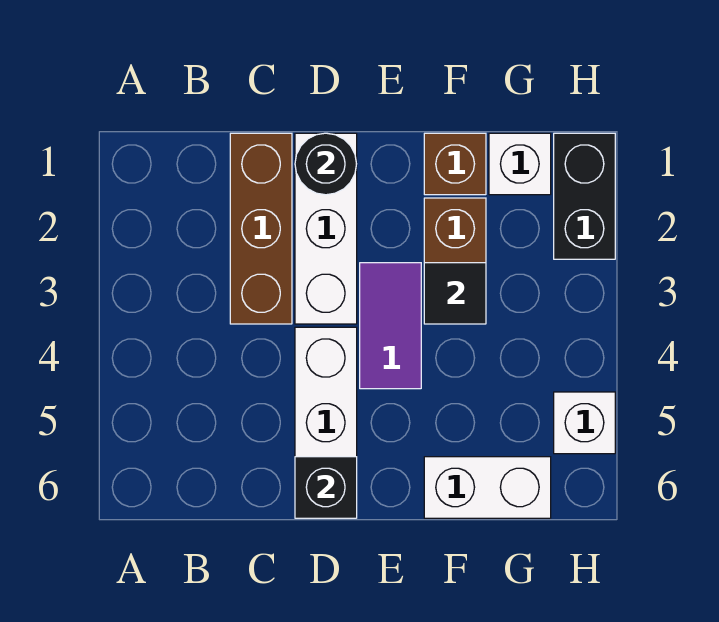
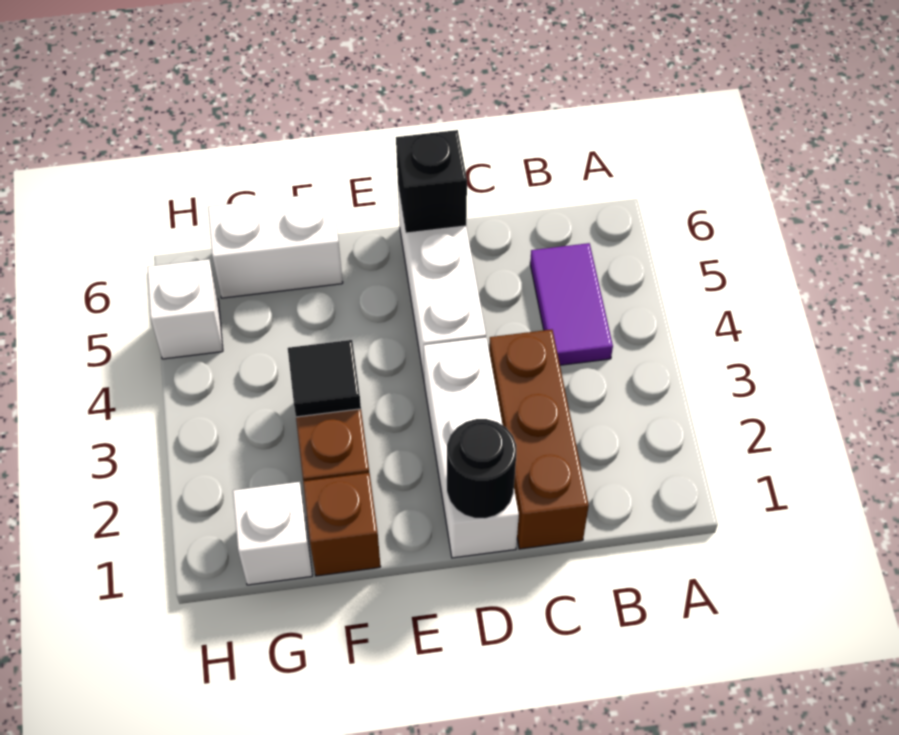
purple tile E3:E4 level 1 -> purple tile B4:B5 level 1
black brick H1:H2 level 1 -> none

